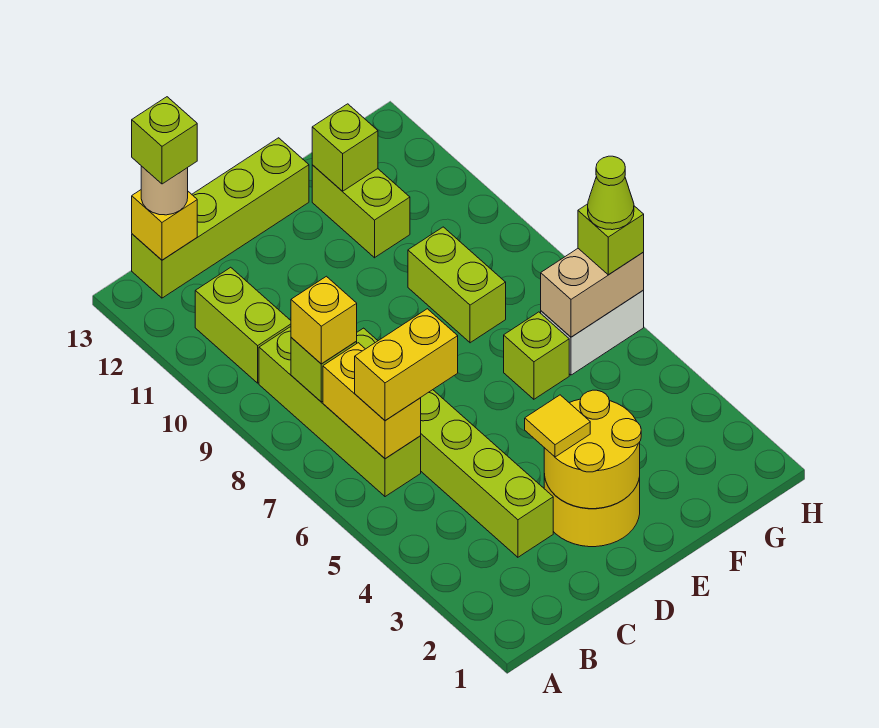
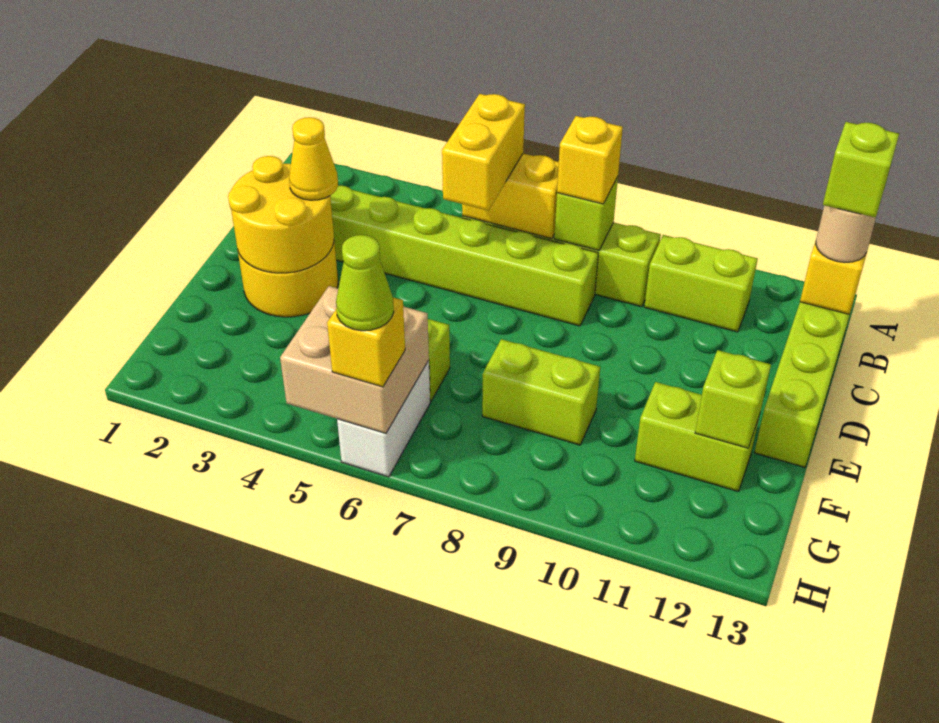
yellow tile D3 level 3 -> yellow cone D3 level 3
tan brick G6:H6 level 2 -> tan brick G5:H6 level 2
lime brick H6 level 3 -> yellow brick H6 level 3

